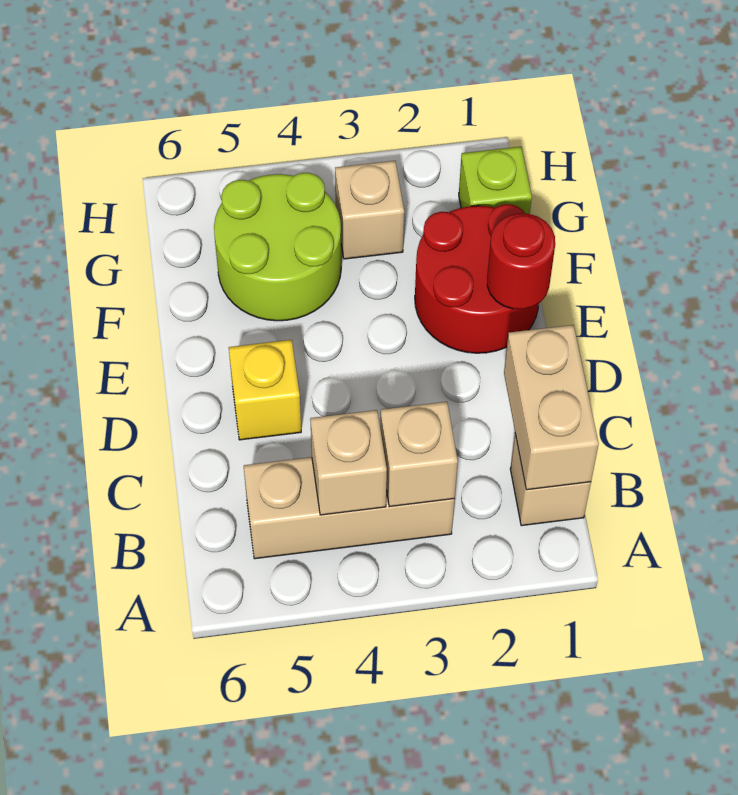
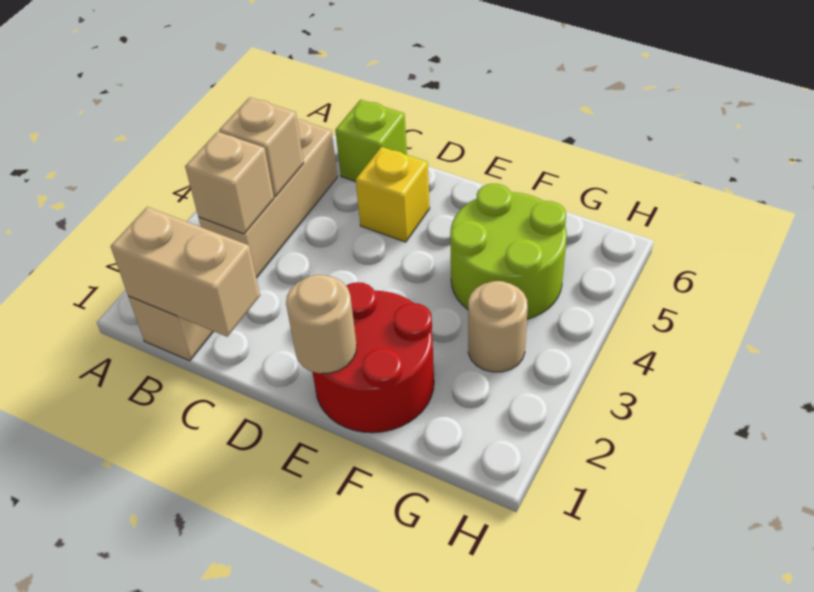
red round brick E1 level 2 -> tan round brick E1 level 2
lime brick G1 level 1 -> lime brick C6 level 1
tan brick G3 level 1 -> tan round brick G3 level 1

